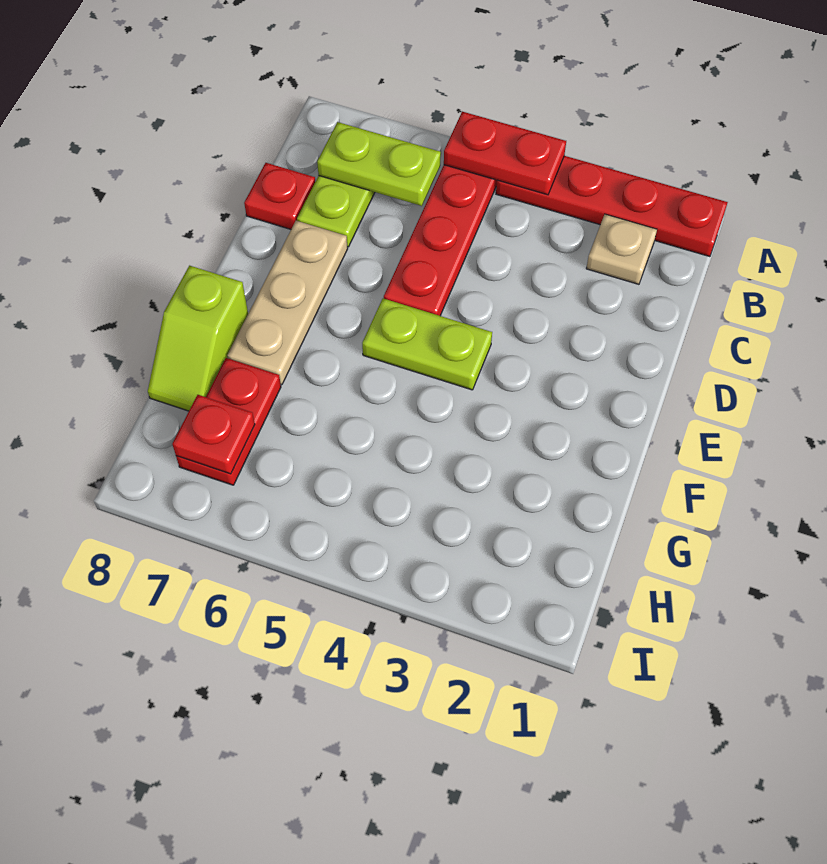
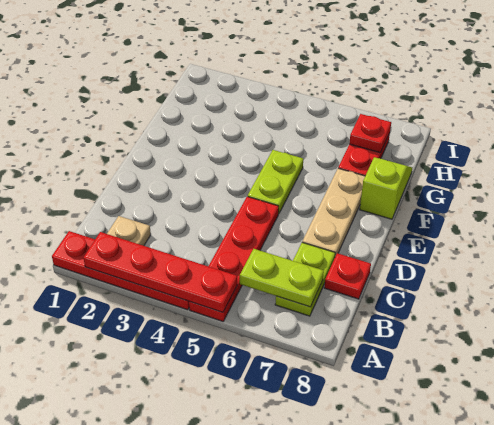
red plate A4:A5 level 2 -> red plate A2:A5 level 2
lime plate E4:E5 level 1 -> lime plate E5:F5 level 1

